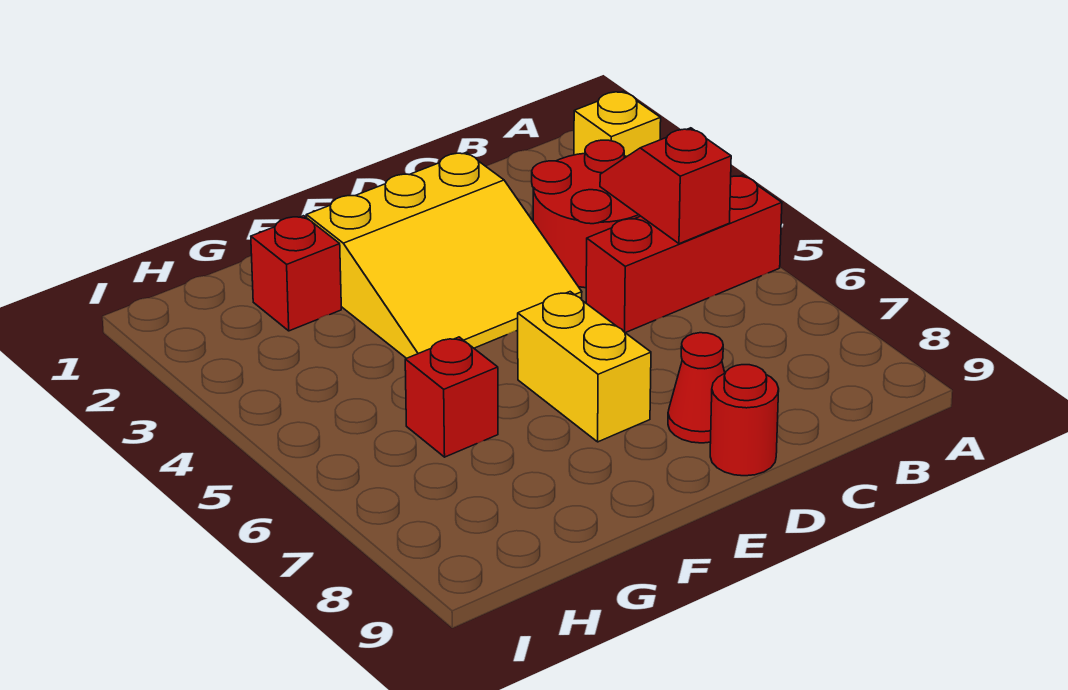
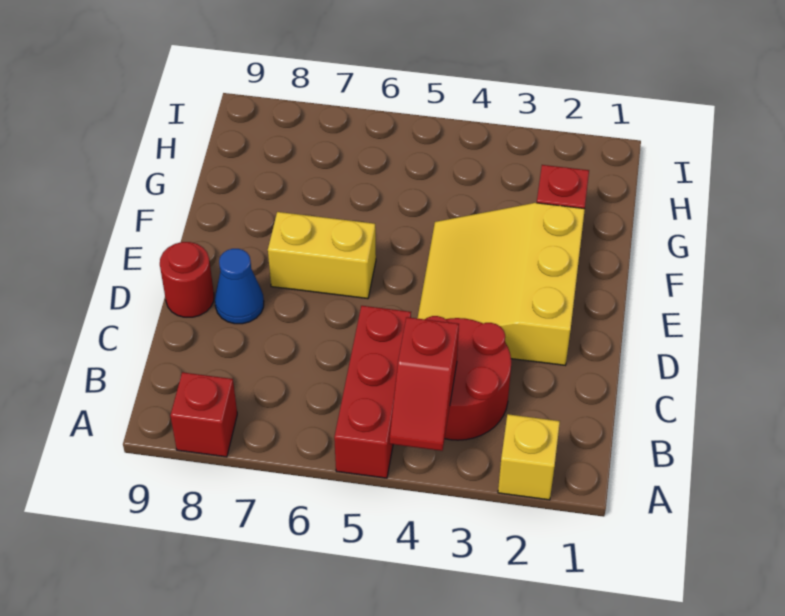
red slope B4:B5 level 2 top 5 -> red slope A4:B4 level 2 top B
red cone D8 level 1 -> blue cone D8 level 1
red brick G6 level 1 -> red brick A8 level 1

